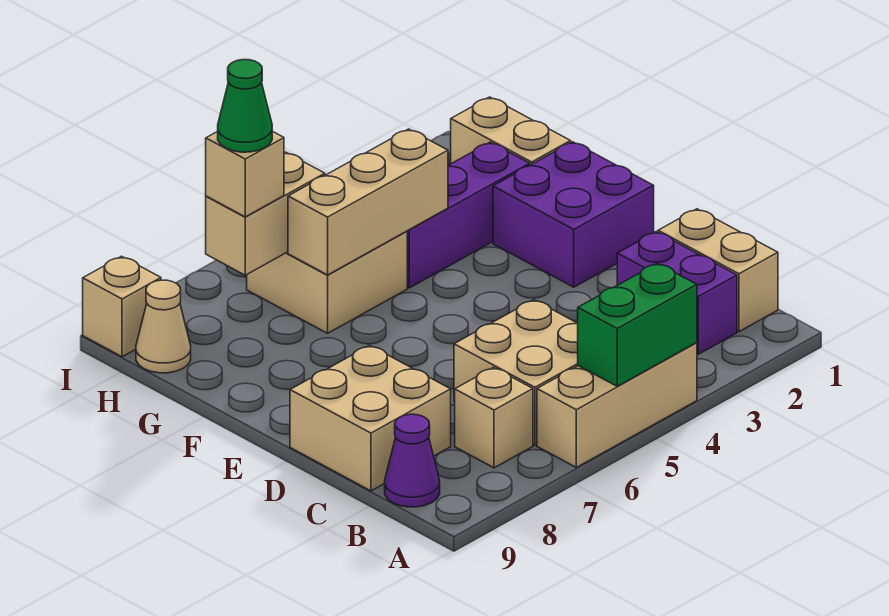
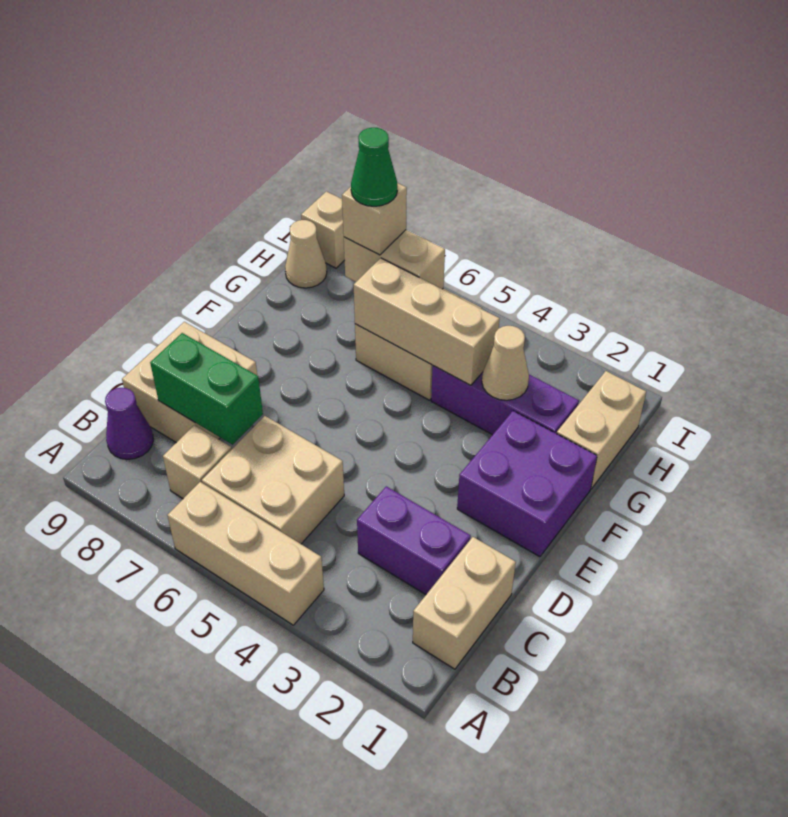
green brick A4:A5 level 2 -> green brick C7:C8 level 2
purple brick B2:C2 level 1 -> purple brick C2:C3 level 1
none -> tan cone G3 level 2

